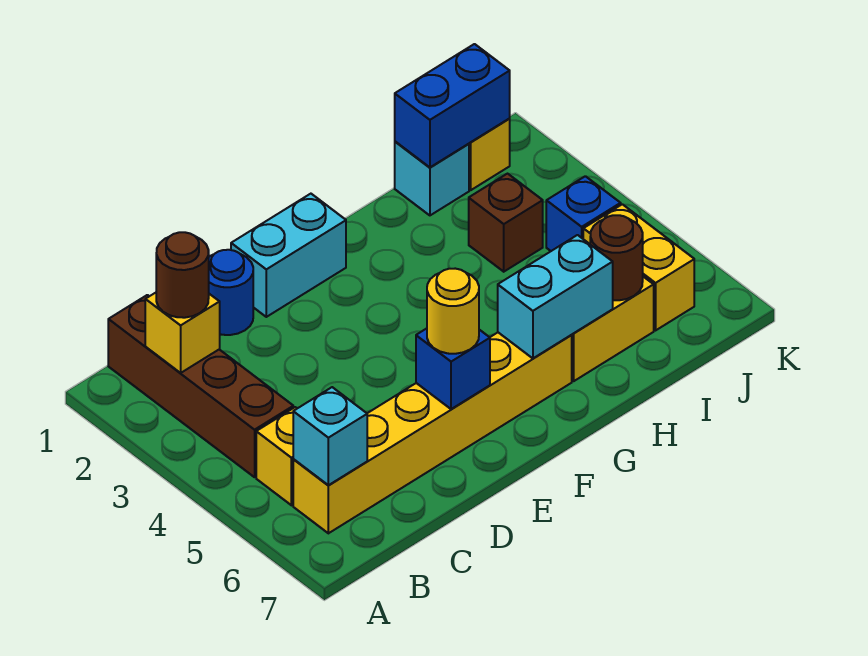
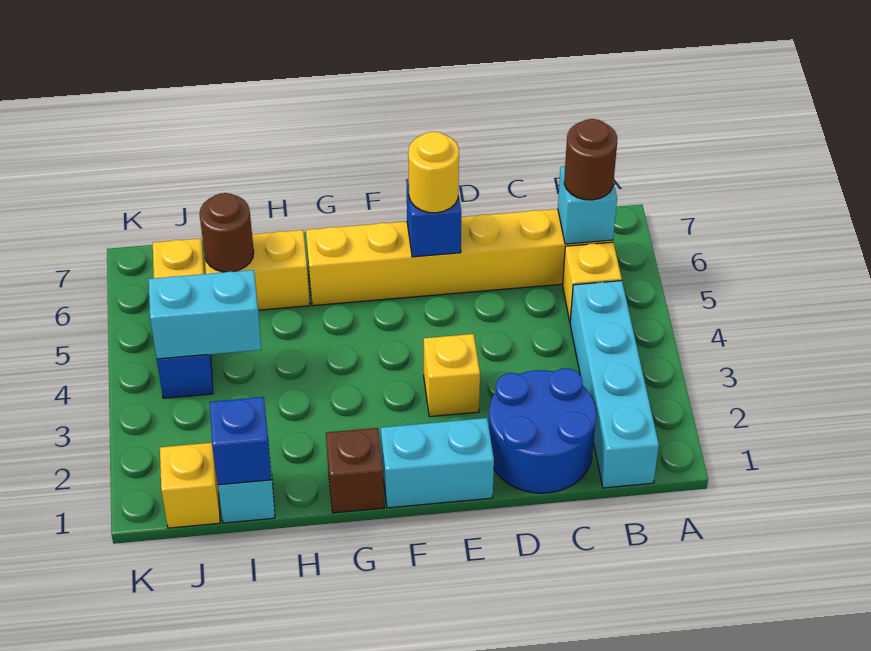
brown brick B1:B4 level 1 -> cyan brick B1:B4 level 1
yellow brick B2 level 2 -> yellow brick E3 level 1
brown round brick B2 level 3 -> brown round brick B6 level 3
blue round brick D1 level 1 -> blue round brick C1:D2 level 1
cyan brick G6:H6 level 2 -> cyan brick I4:J4 level 2
blue brick I1:J1 level 2 -> blue brick I1 level 2
brown brick I3 level 1 -> brown brick G1 level 1

